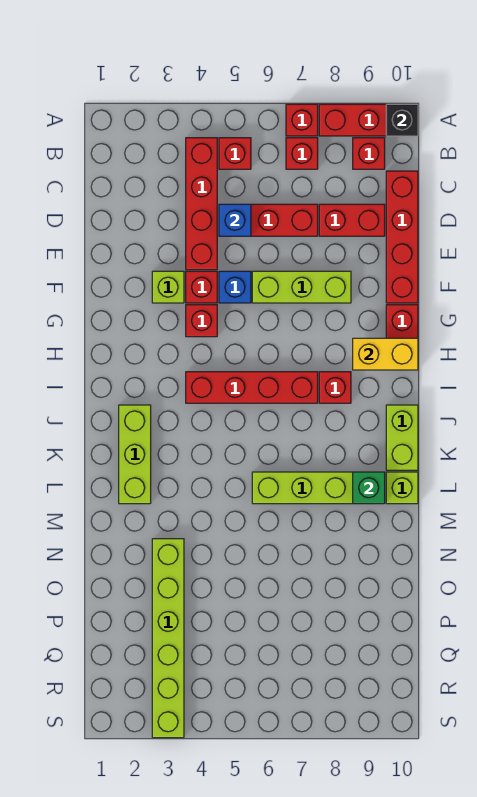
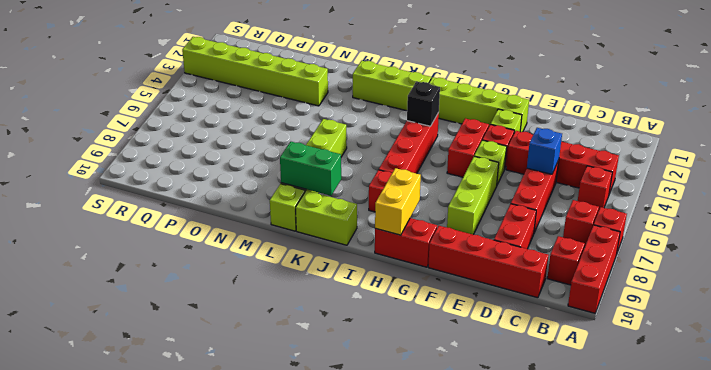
black brick A10 level 2 -> black brick I4 level 2
none -> lime brick F2:I2 level 1
blue brick F5 level 1 -> lime brick F5 level 1
red brick G4 level 1 -> red brick G4:G5 level 1
green brick L9 level 2 -> green brick K9:L9 level 2

